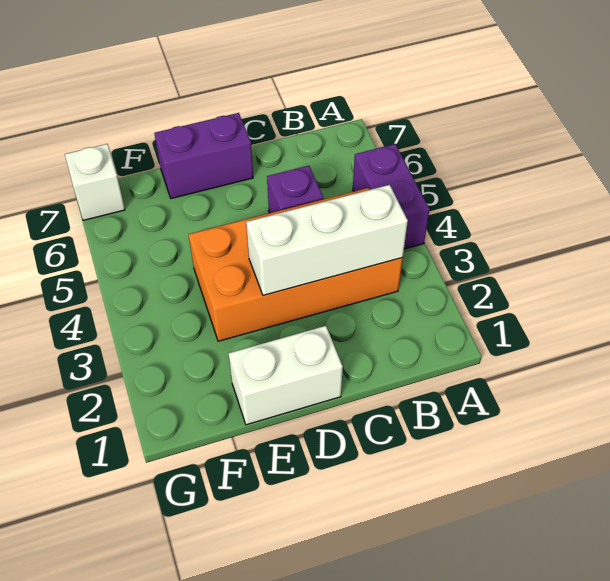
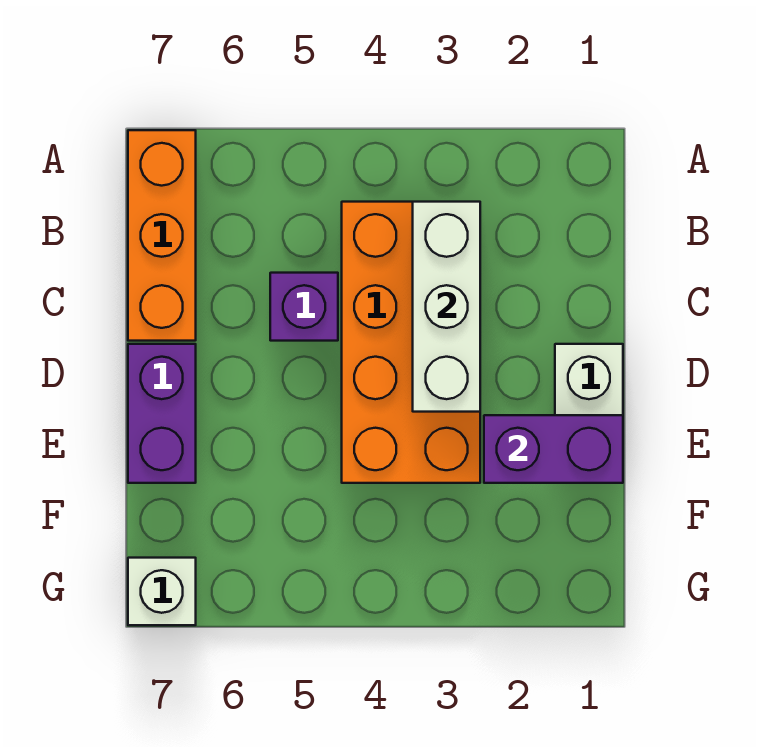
purple brick A4:A5 level 1 -> purple brick E1:E2 level 2
none -> orange brick A7:C7 level 1

